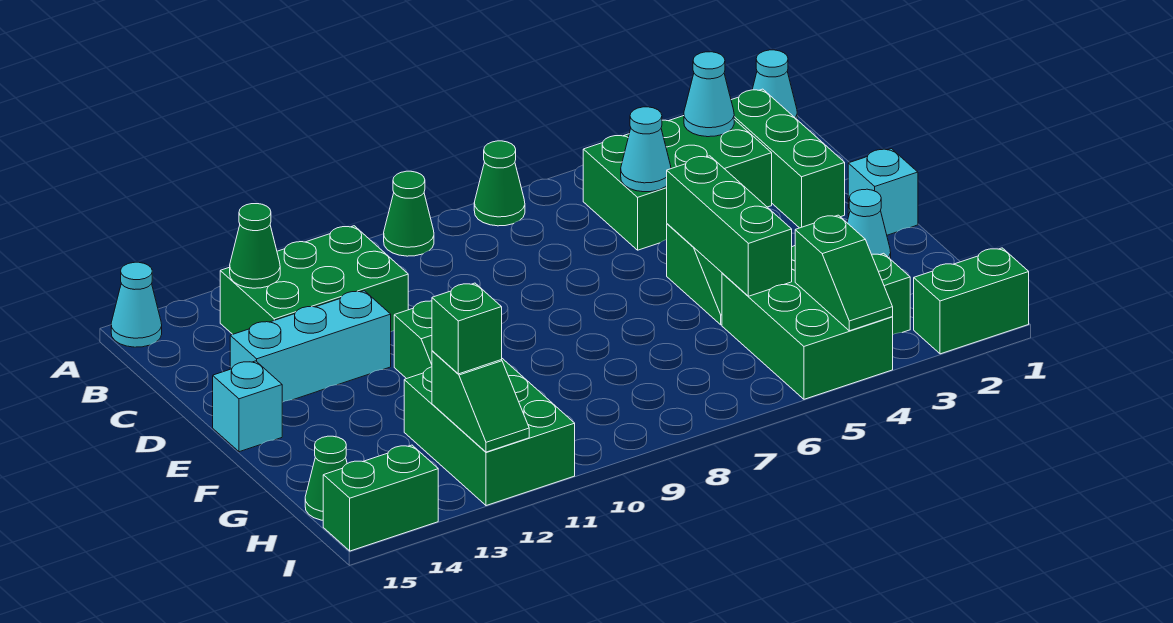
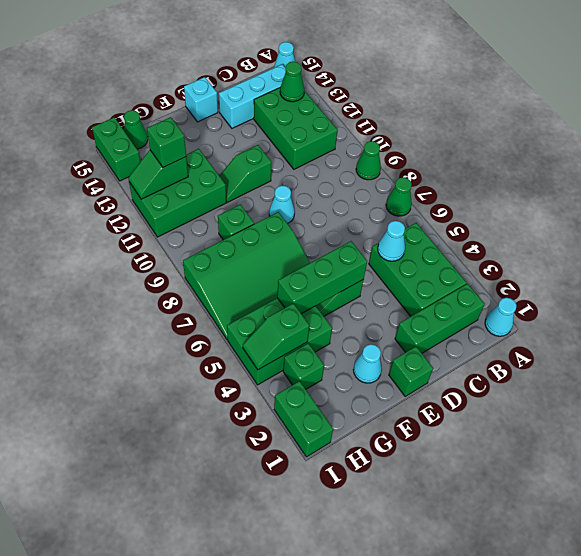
cyan cone B3 level 2 -> cyan cone E9 level 1
cyan brick D12:D14 level 1 -> cyan brick B14:D14 level 1
cyan brick E1 level 1 -> green brick E1 level 1
none -> green slope F6:I8 level 1 top 8
none -> green brick G9 level 1

